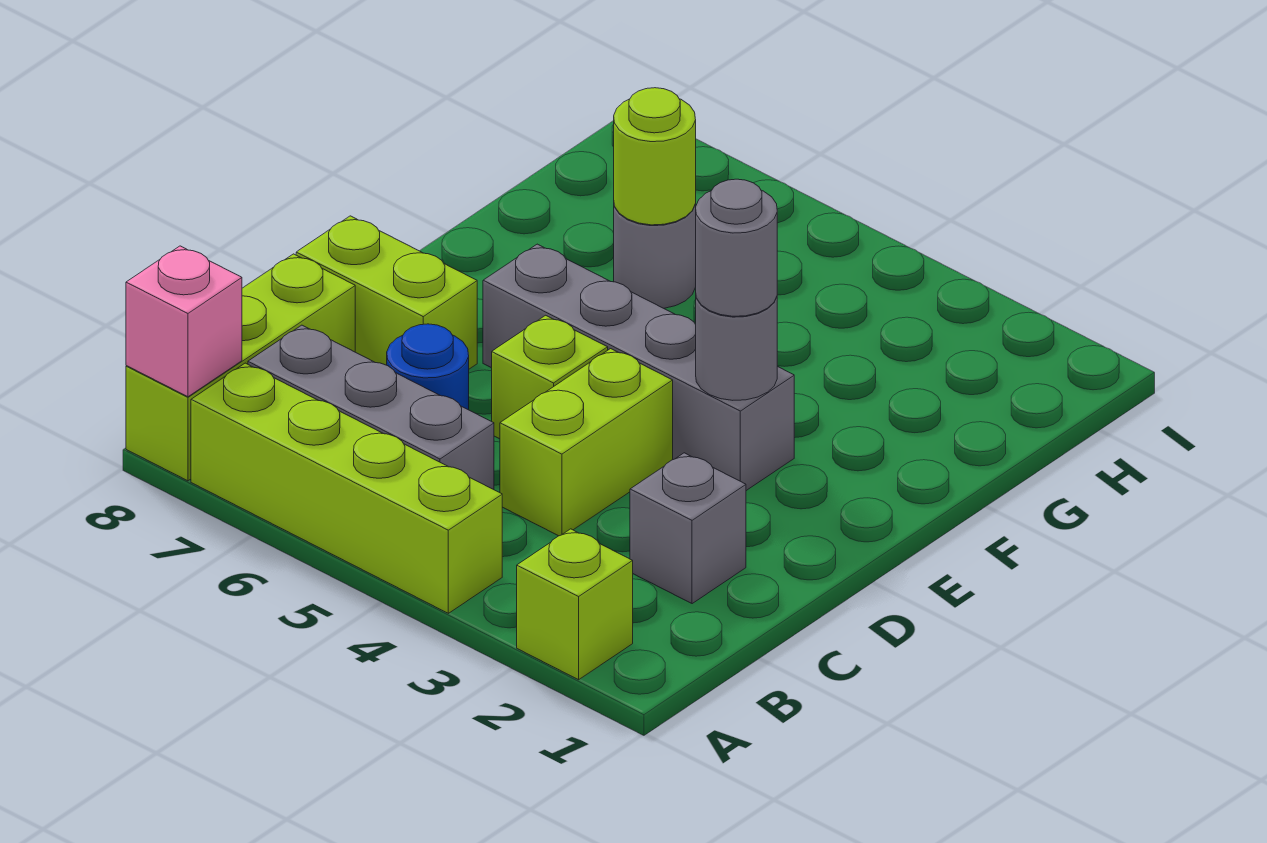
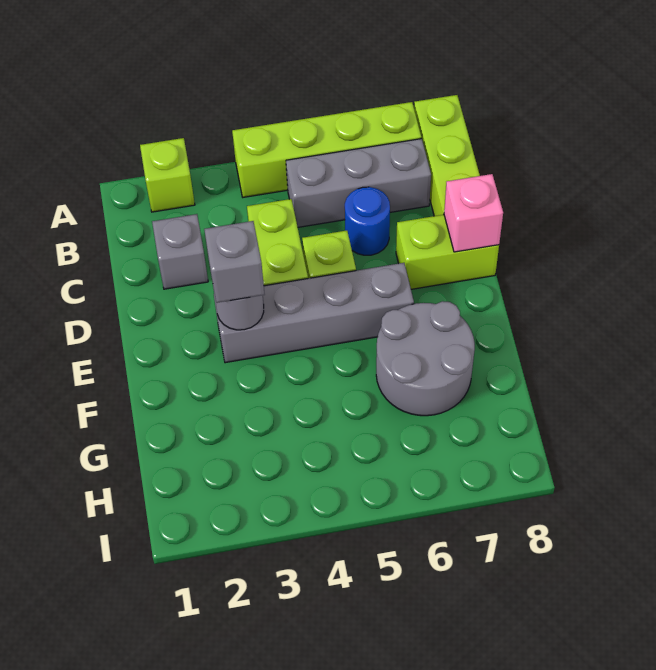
pink brick A8 level 2 -> pink brick D8 level 2
grey round brick E3 level 3 -> grey brick E3 level 3
grey round brick G6 level 1 -> grey round brick F6:G7 level 1
lime round brick G6 level 2 -> none

